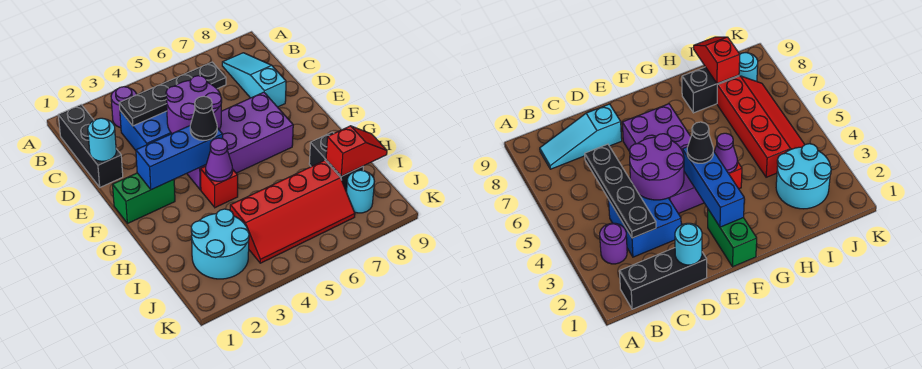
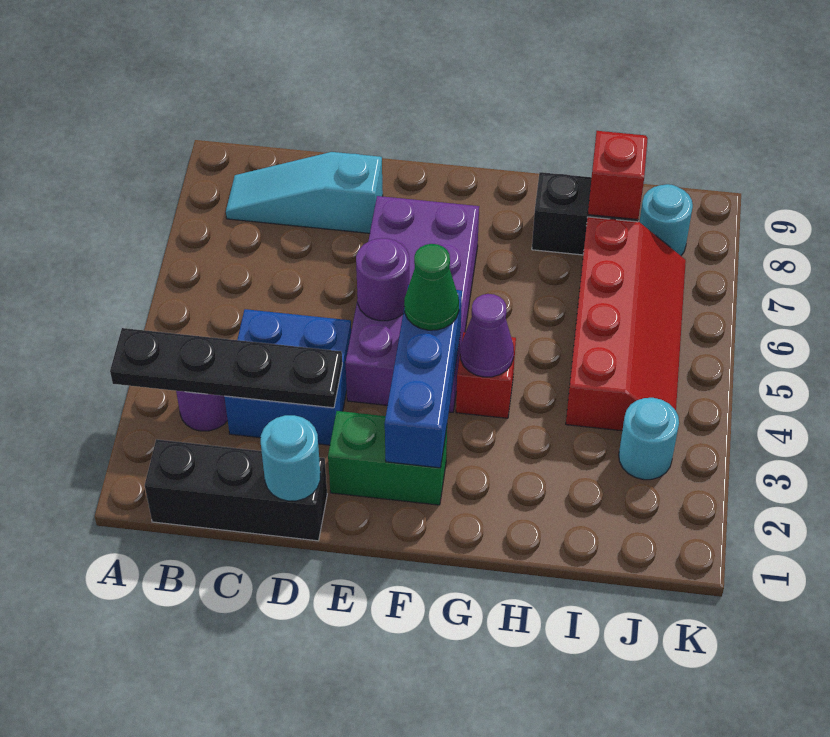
black plate C3:C6 level 2 -> black plate A3:D3 level 2
purple round brick D4:E5 level 2 -> purple round brick E5 level 2
green brick F1:F2 level 1 -> green brick E2:F2 level 1
black cone F4 level 3 -> green cone F4 level 3
cyan round brick I2:J3 level 1 -> cyan round brick J3 level 1

